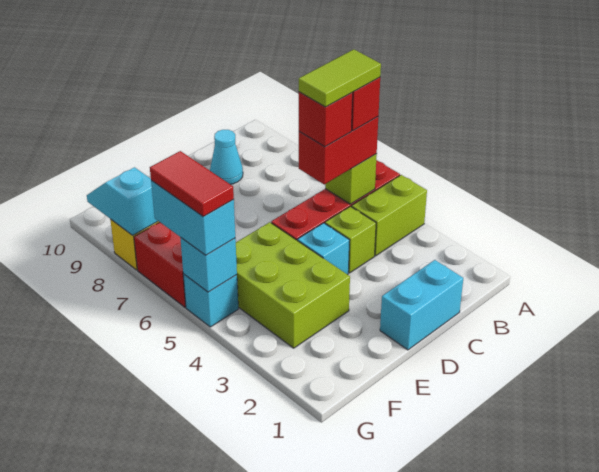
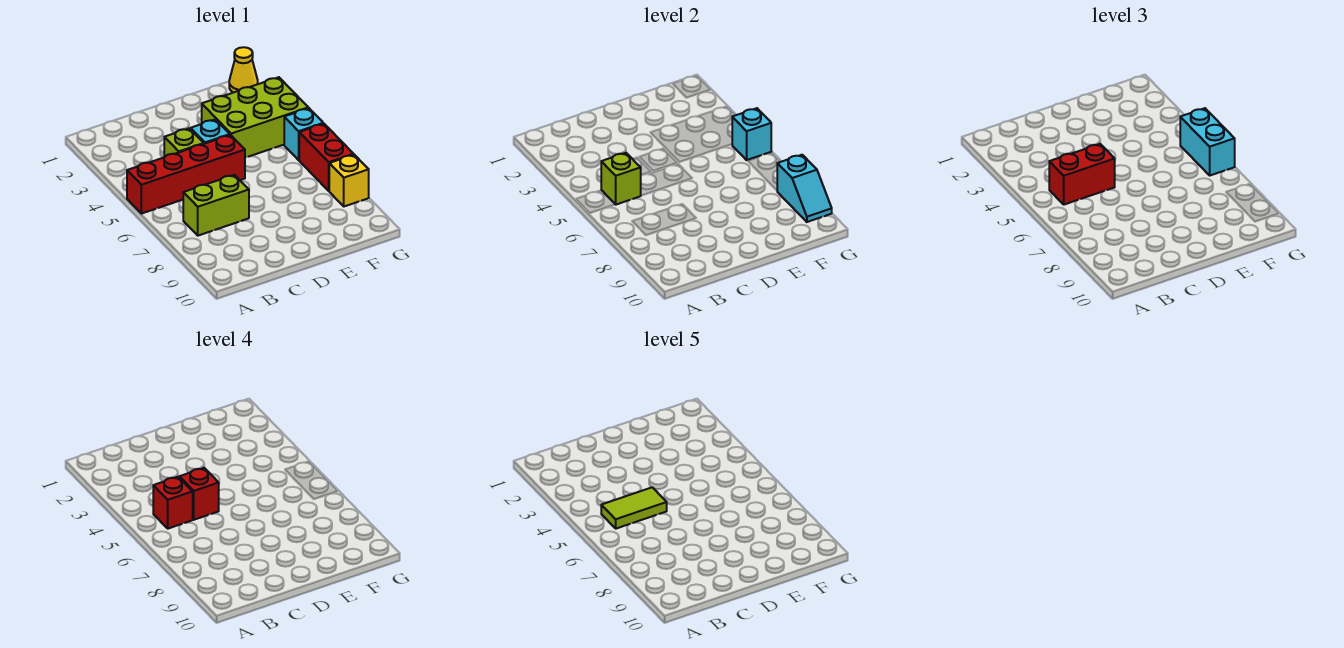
lime brick A4:B4 level 1 -> lime brick B7:C7 level 1
cyan brick C1:D1 level 1 -> none
cyan cone C9 level 1 -> none
lime brick E3:F5 level 1 -> lime brick E3:G4 level 1
none -> yellow cone G1 level 1
red tile G5:G6 level 4 -> none

